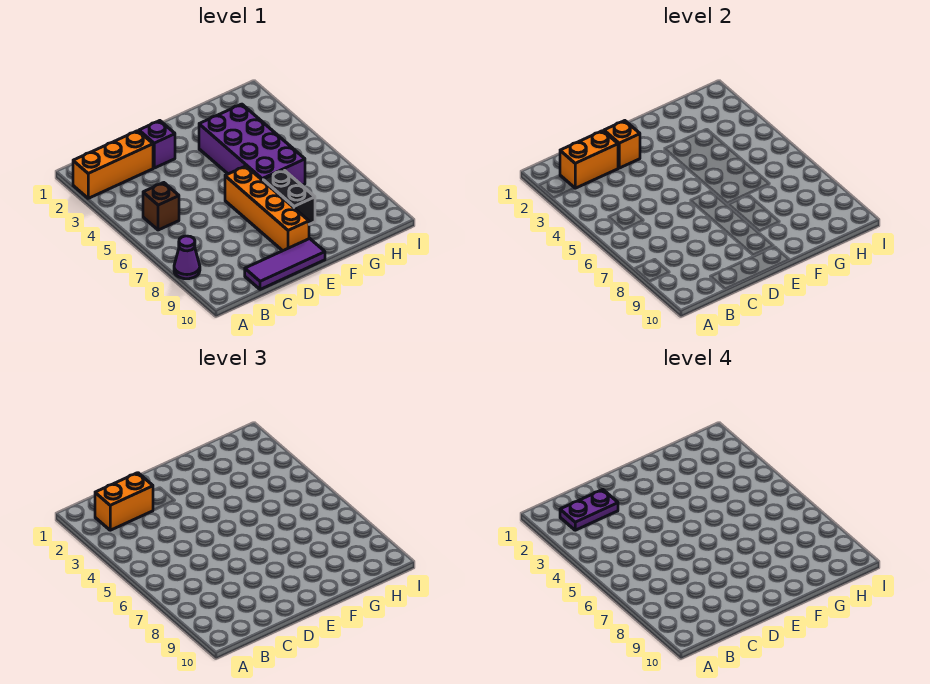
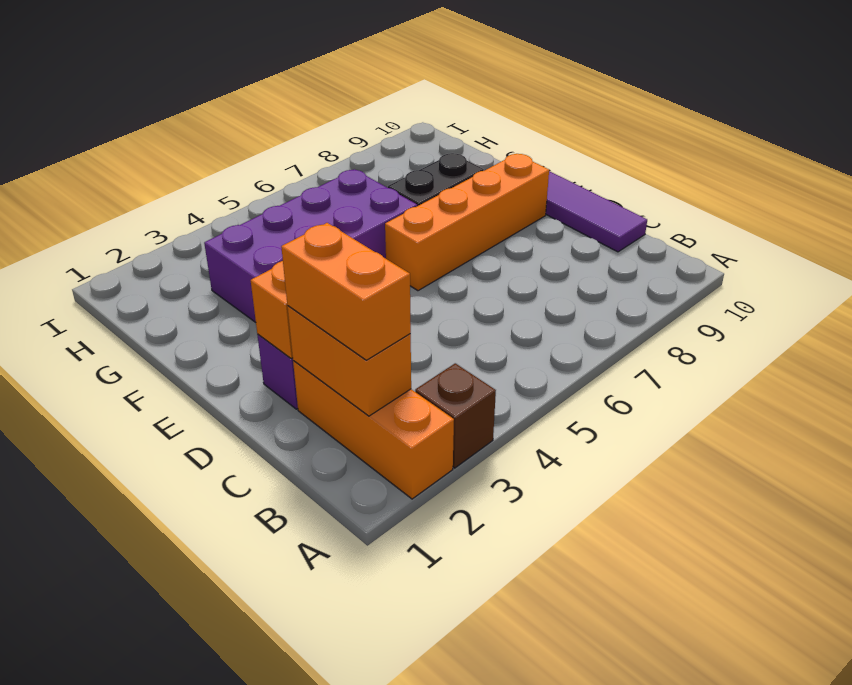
purple cone A8 level 1 -> none
purple plate B2:C2 level 4 -> none
brown brick B5 level 1 -> brown brick A3 level 1

